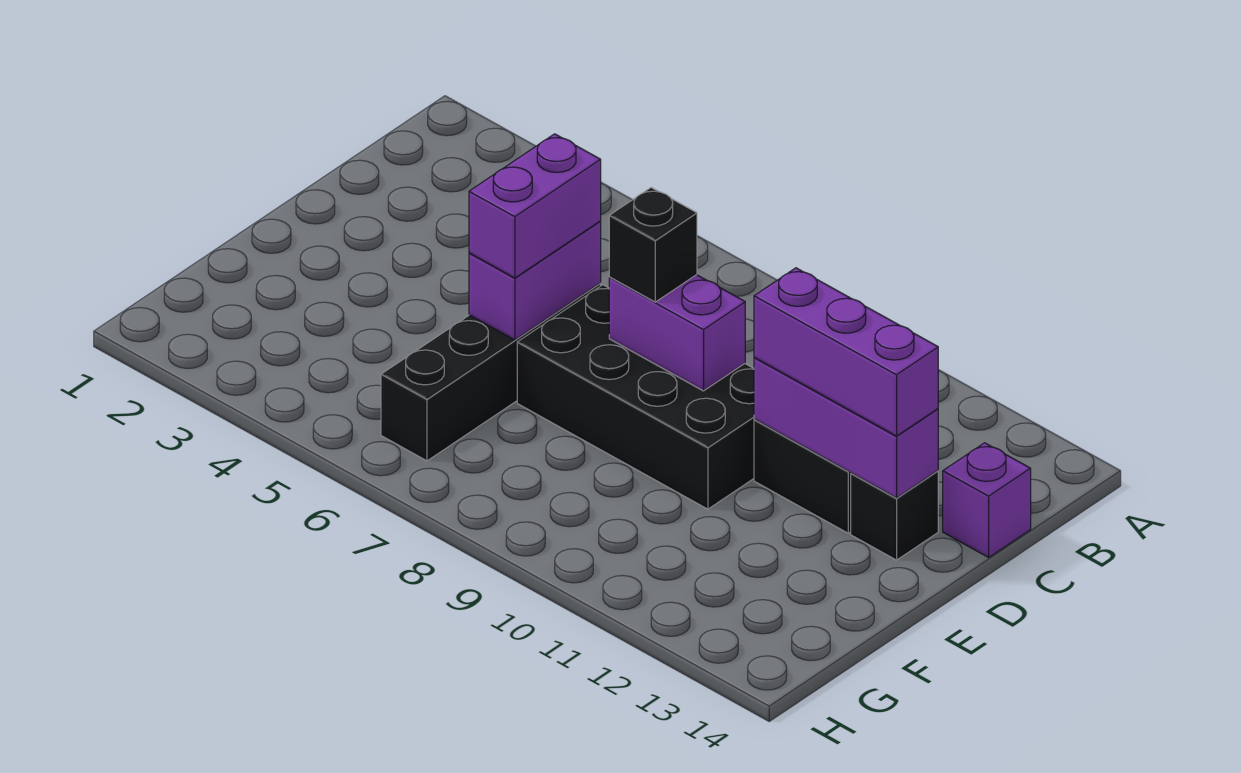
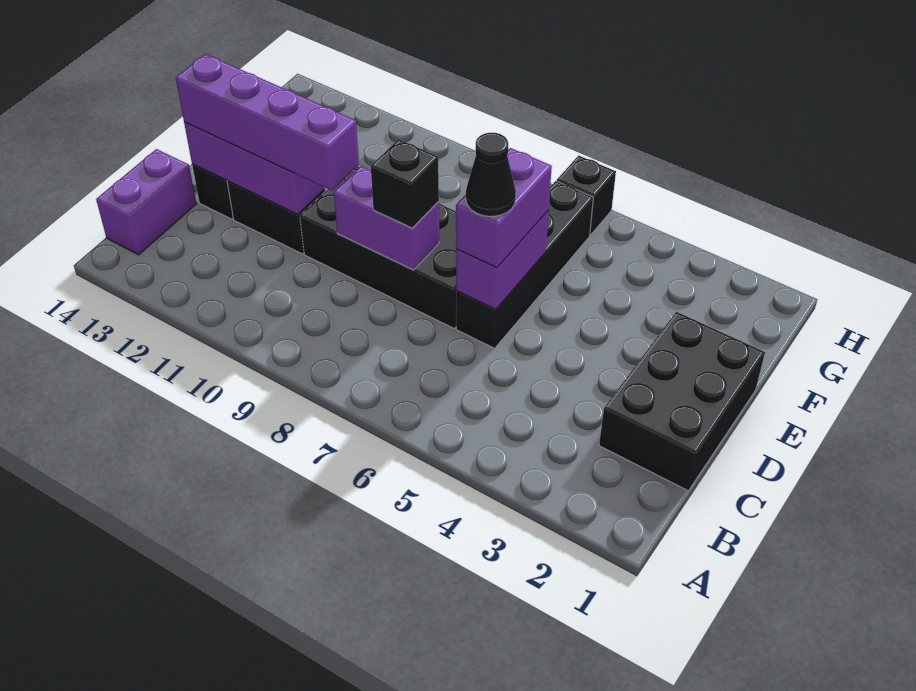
none -> black brick C1:E2 level 1
purple brick C14 level 1 -> purple brick B14:C14 level 1
none -> black cone D6 level 4
purple brick D11:D13 level 3 -> purple brick D10:D13 level 3
none -> black brick H6 level 1

